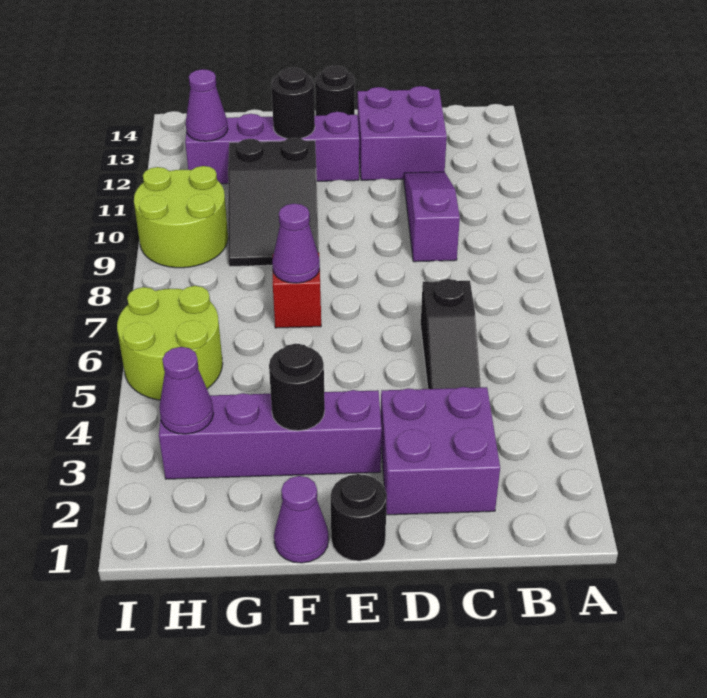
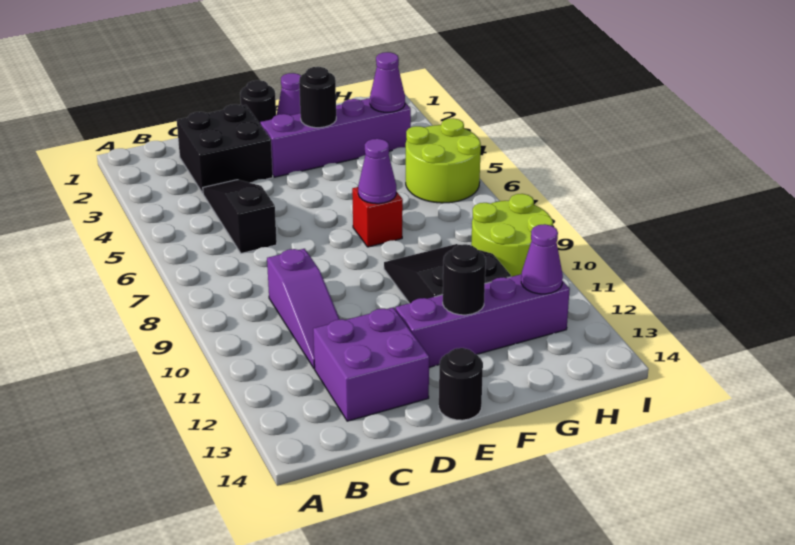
purple brick C2:D3 level 1 -> black brick C2:D3 level 1

